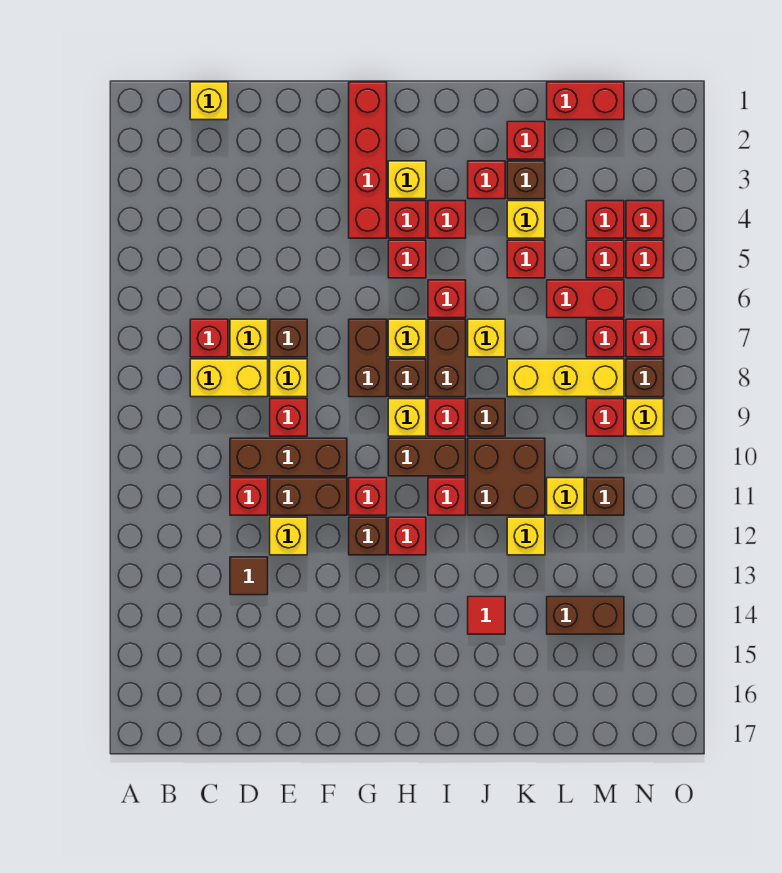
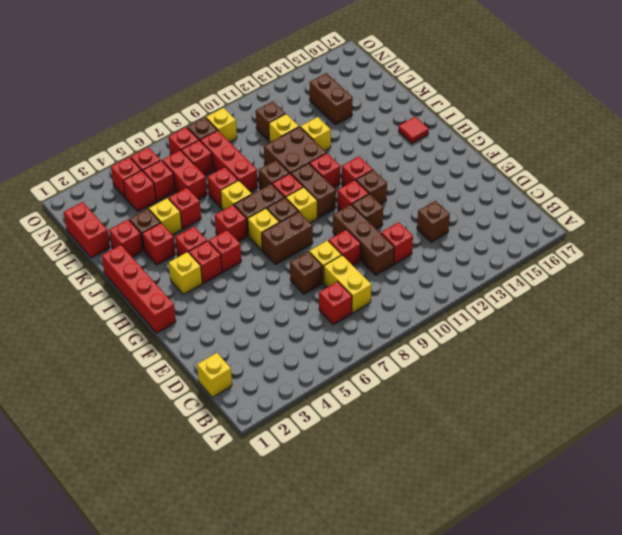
yellow brick D7 level 1 -> none
brown tile D13 level 1 -> brown brick D13 level 1
brown brick E11:F11 level 1 -> brown brick F11 level 1
yellow brick E12 level 1 -> none
red brick G1:G4 level 1 -> red brick G1:J1 level 1
red tile J14 level 1 -> red tile I16 level 1
yellow brick K8:M8 level 1 -> red brick K8:M8 level 1
red brick M9 level 1 -> red brick K7 level 1

